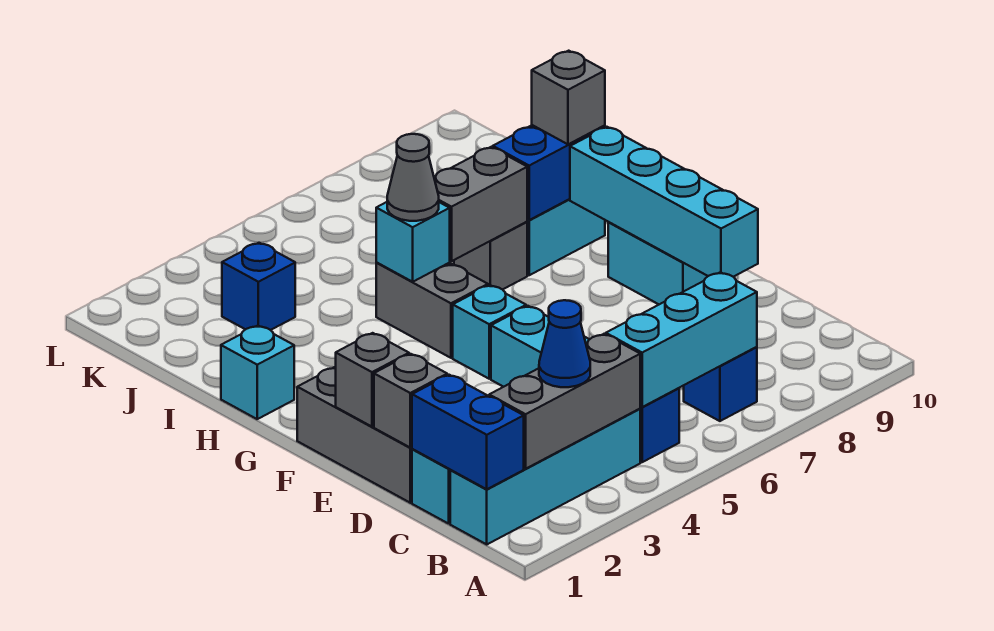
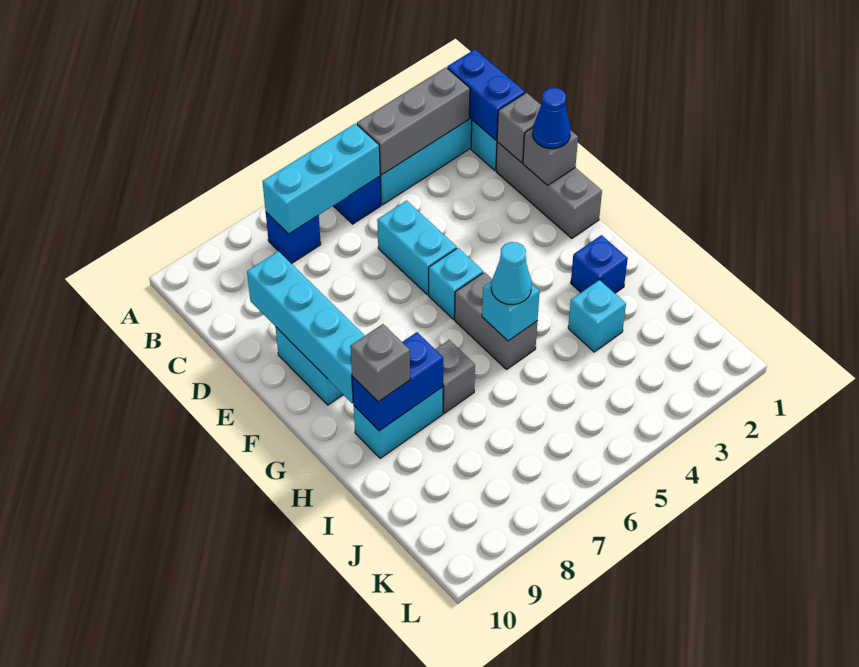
blue cone B3 level 3 -> blue cone E1 level 3
cyan brick H1 level 1 -> cyan brick I3 level 1
grey cone H5 level 3 -> cyan cone H5 level 3
grey brick H6:H7 level 2 -> none
blue brick J3 level 1 -> blue brick H2 level 1

